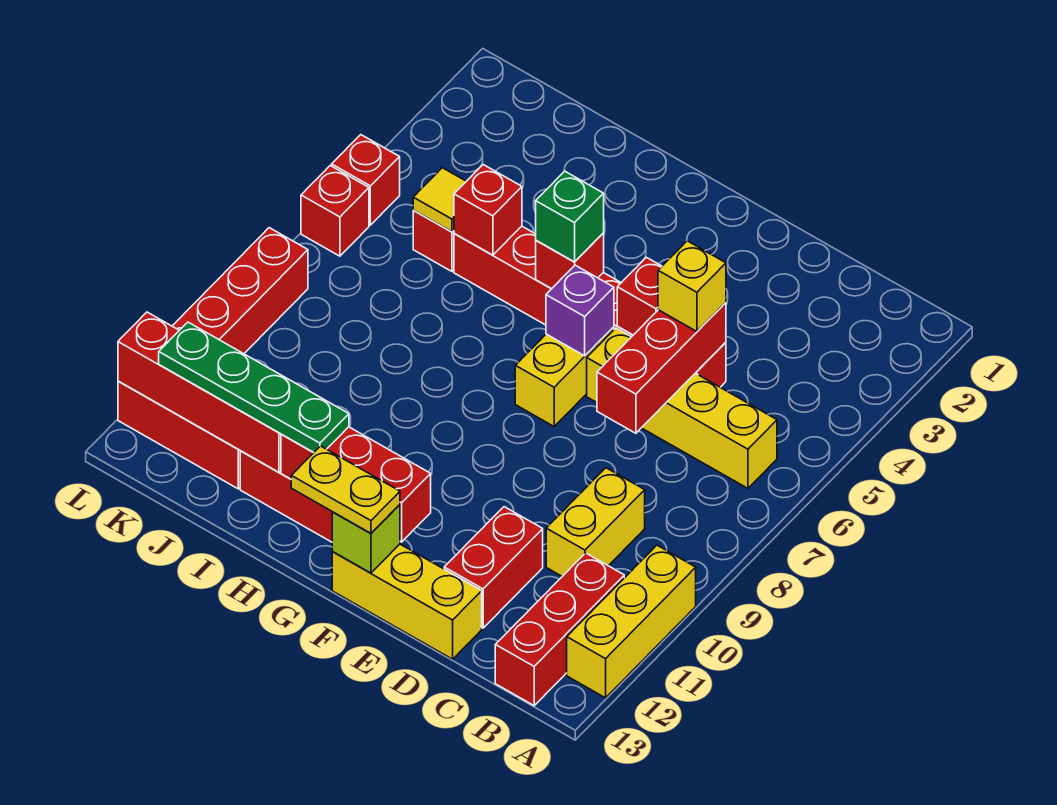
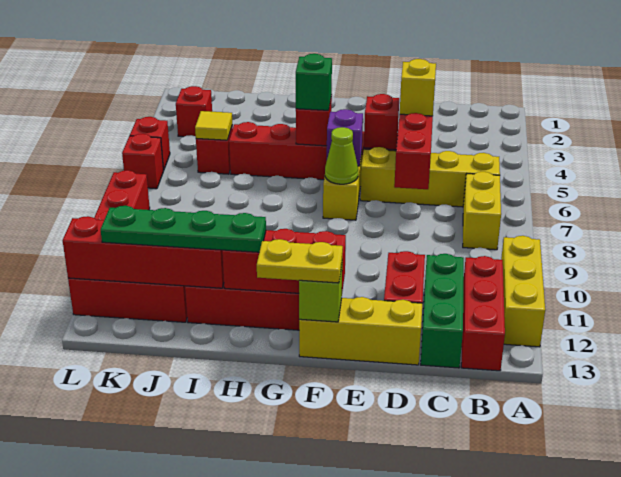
yellow brick C9:C10 level 1 -> yellow brick B7:B8 level 1
none -> green brick C11:C13 level 1
none -> lime cone F7 level 2
red brick I5 level 2 -> red brick K3 level 1

